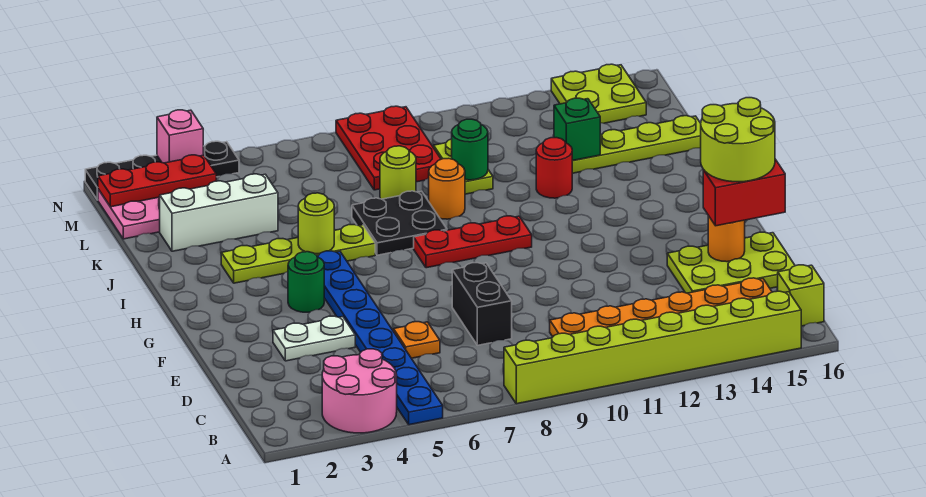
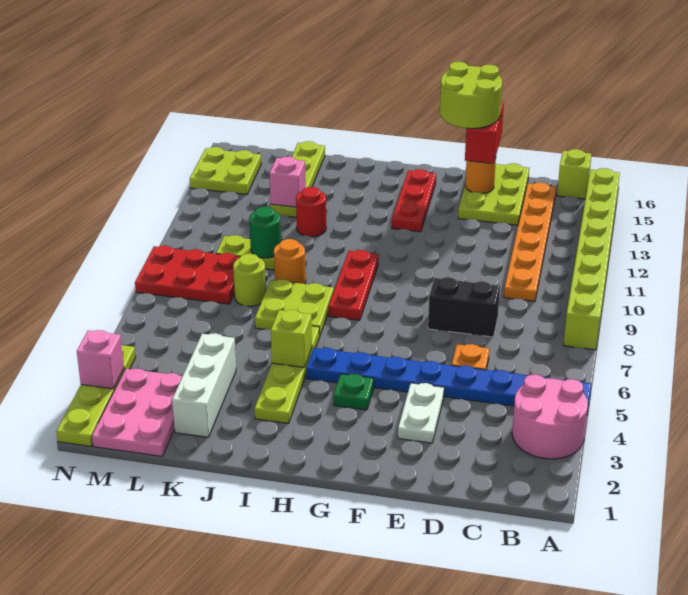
green round brick G4 level 1 -> green plate G4 level 1
lime round brick I5 level 2 -> lime brick I5 level 2
black plate I7:J8 level 1 -> lime plate I7:J8 level 1
green brick K13 level 2 -> pink brick K13 level 2
red plate M1:M3 level 2 -> red plate G13:G15 level 1
black plate N1:N4 level 1 -> lime plate N1:N4 level 1

